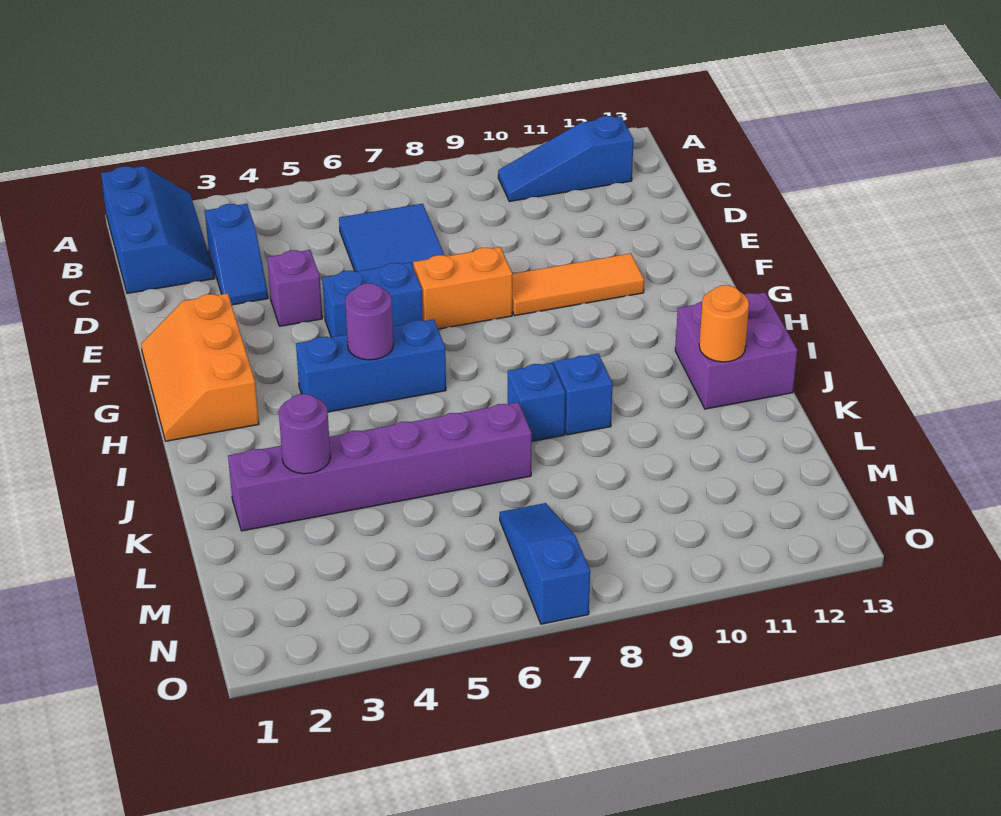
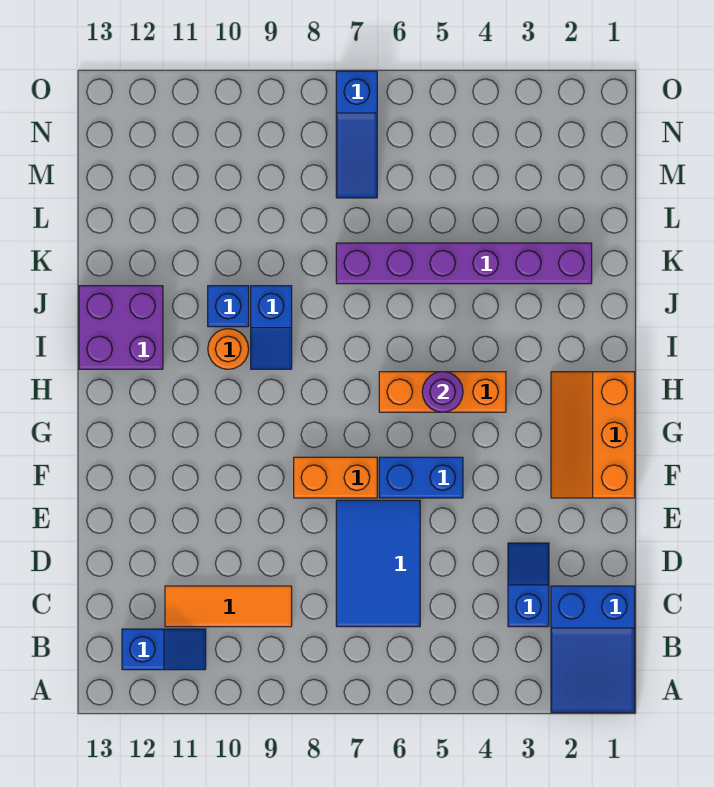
blue slope A1:C2 level 1 top 1 -> blue slope A1:C2 level 1 top C
blue slope B10:B12 level 1 top 12 -> blue slope B11:B12 level 1 top 12
purple brick E4 level 1 -> none
orange slope F1:H2 level 1 top 2 -> orange slope F1:H2 level 1 top 1
orange tile F9:F11 level 1 -> orange tile C9:C11 level 1
blue brick H4:H6 level 1 -> orange brick H4:H6 level 1
blue brick J8 level 1 -> blue brick J10 level 1
orange round brick J12 level 2 -> orange round brick I10 level 1
purple round brick K3 level 2 -> none

